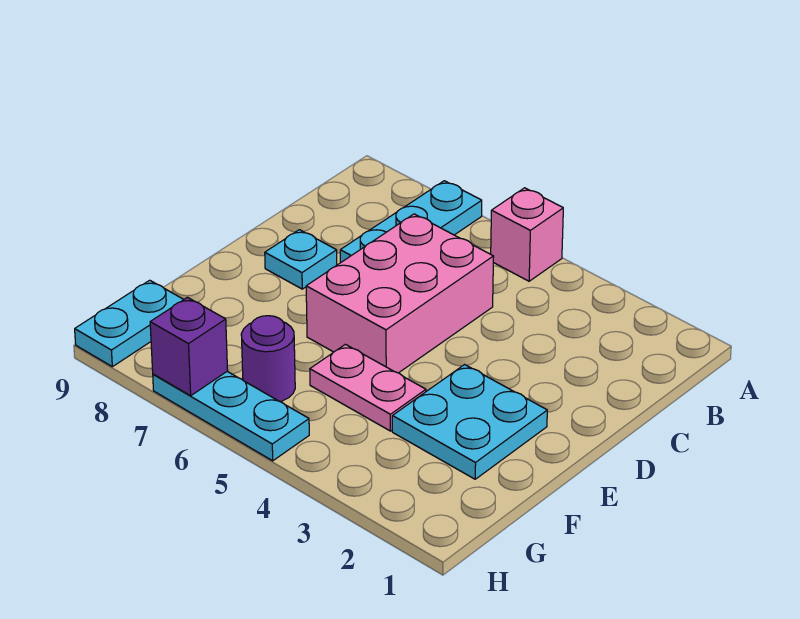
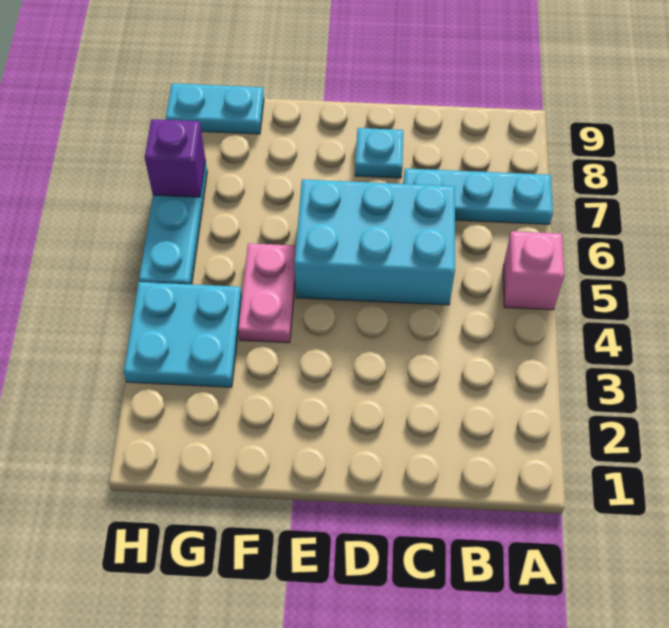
pink brick C5:E6 level 1 -> cyan brick C5:E6 level 1
cyan plate E2:F3 level 1 -> cyan plate G3:H4 level 1
purple round brick G6 level 1 -> none

